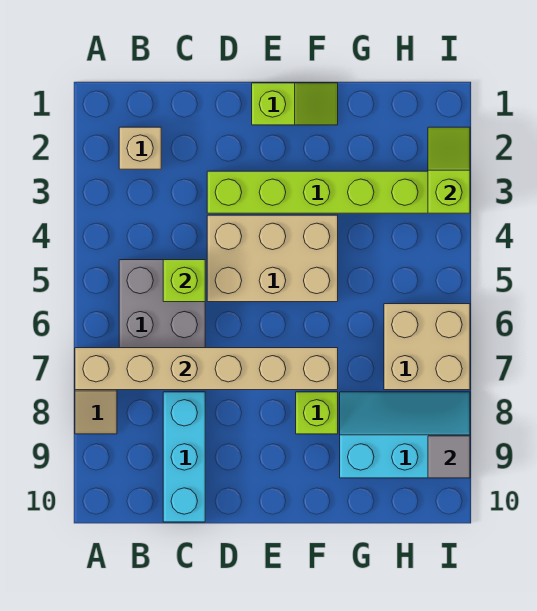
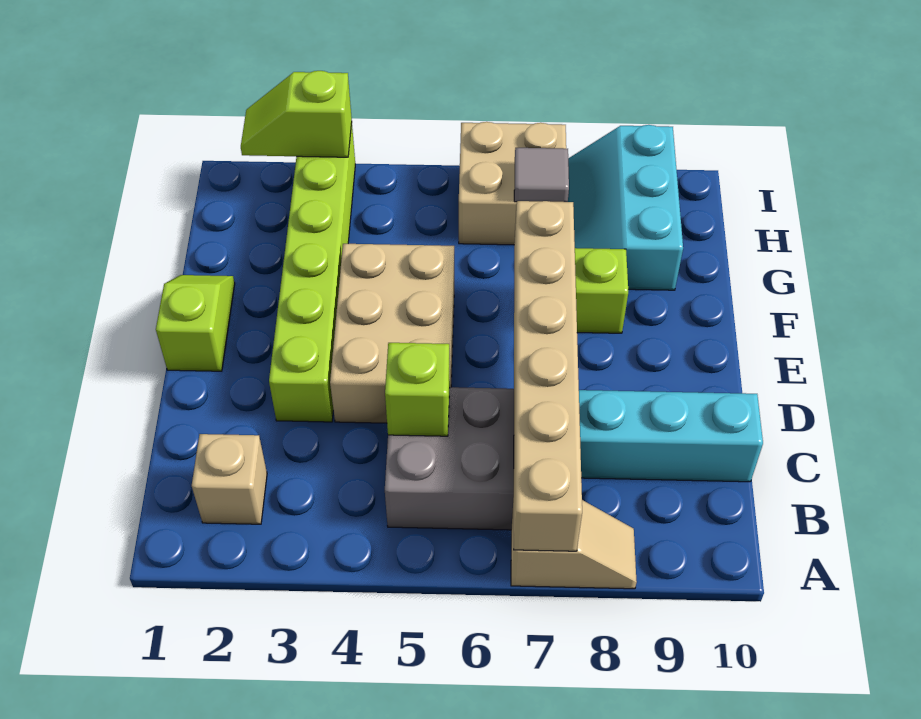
grey tile I9 level 2 -> grey tile H7 level 2

